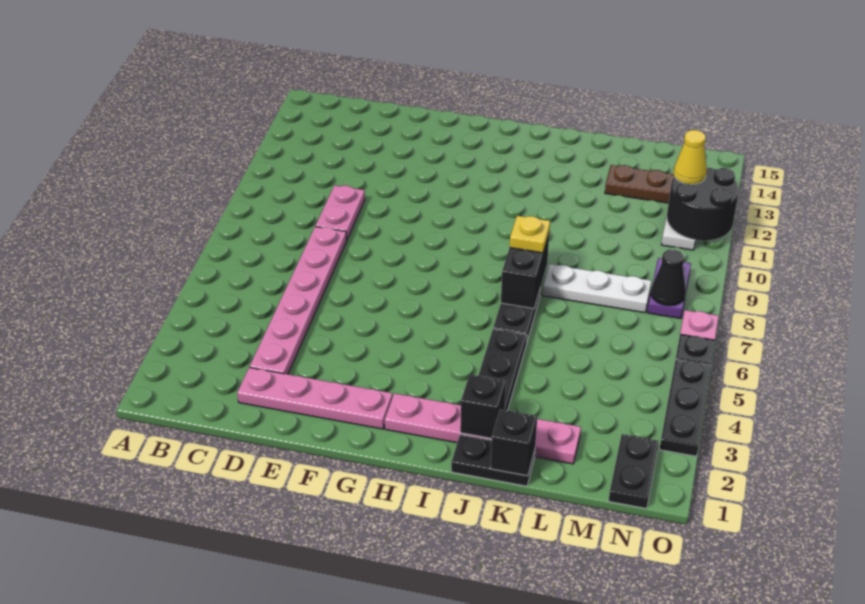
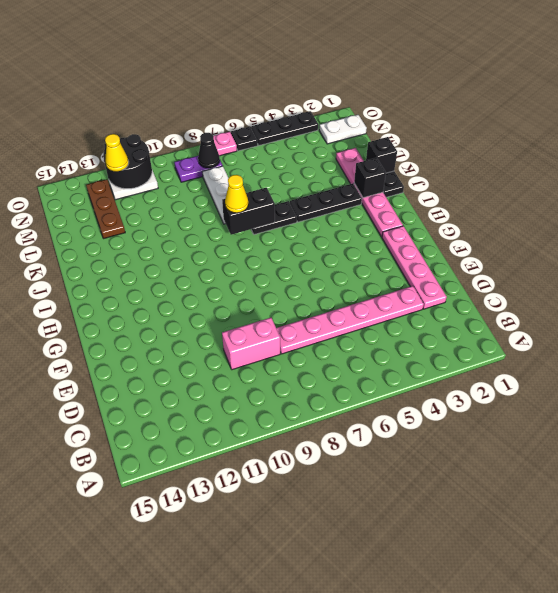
pink plate D9:D10 level 1 -> pink brick D9:D10 level 1
yellow plate J8 level 3 -> yellow cone J8 level 3
black plate N1:N2 level 1 -> white plate N1:N2 level 1

